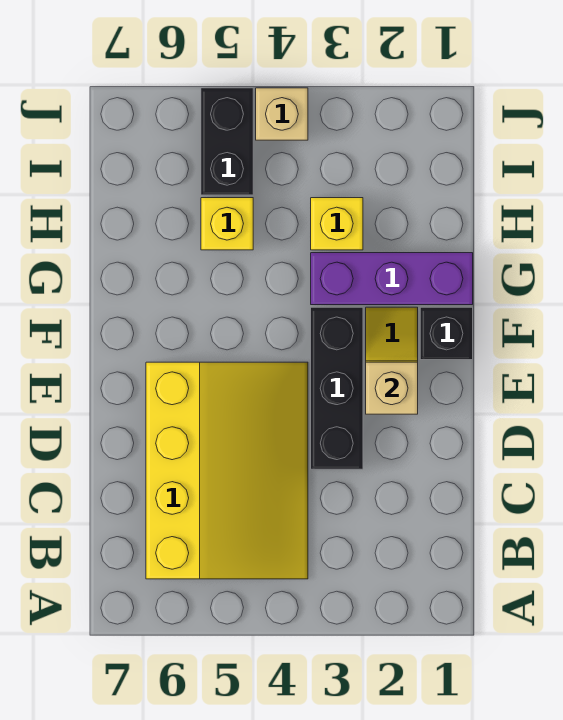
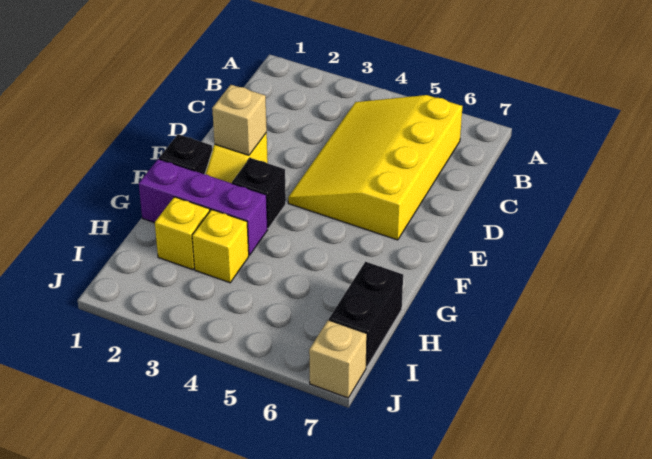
black brick D3:F3 level 1 -> black brick F3 level 1
yellow brick H5 level 1 -> yellow brick H2 level 1
black brick I5:J5 level 1 -> black brick H7:I7 level 1
tan brick J4 level 1 -> tan brick J7 level 1

